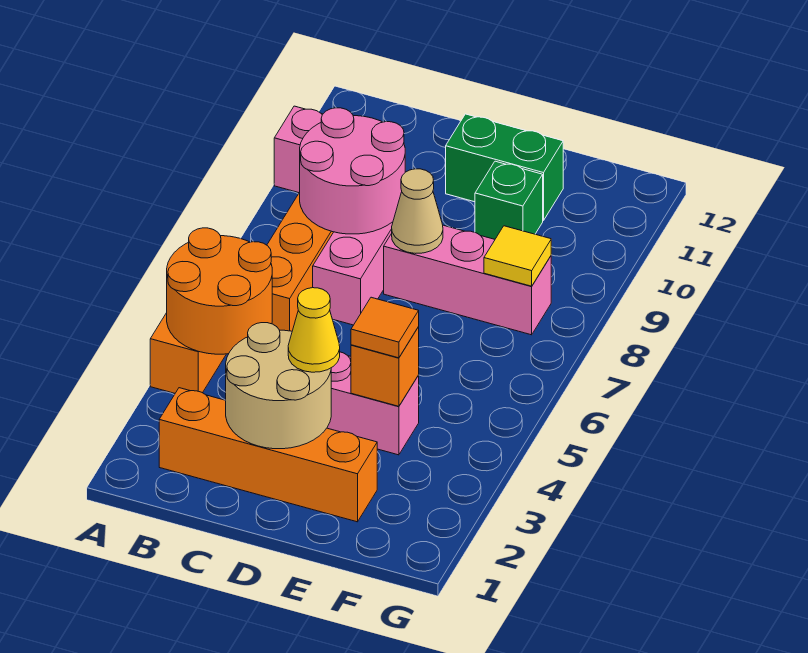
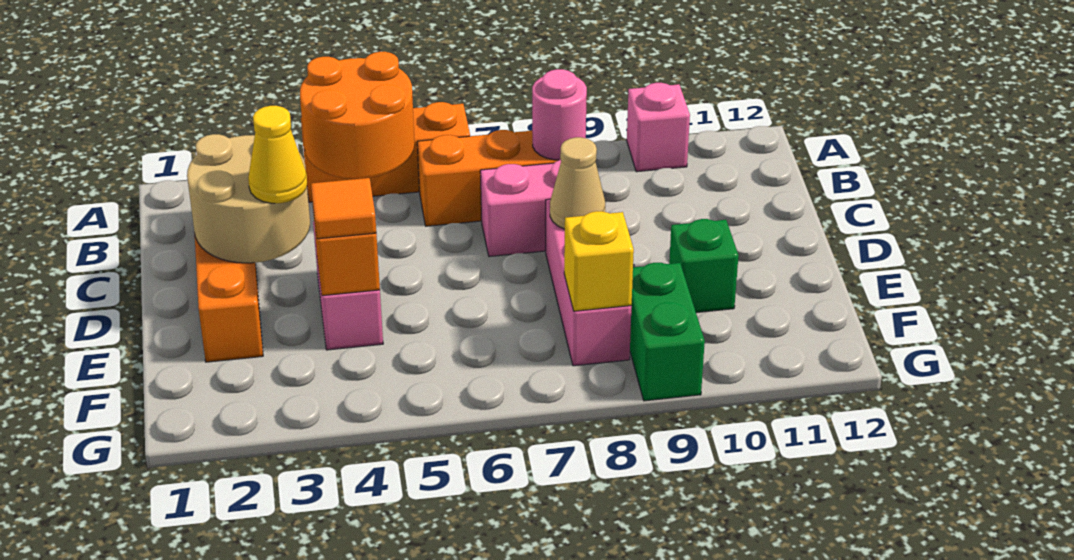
pink round brick B8:C9 level 2 -> pink round brick B8 level 2
green brick D11:E11 level 1 -> green brick F9:G9 level 1
yellow tile F8 level 2 -> yellow brick F8 level 2

